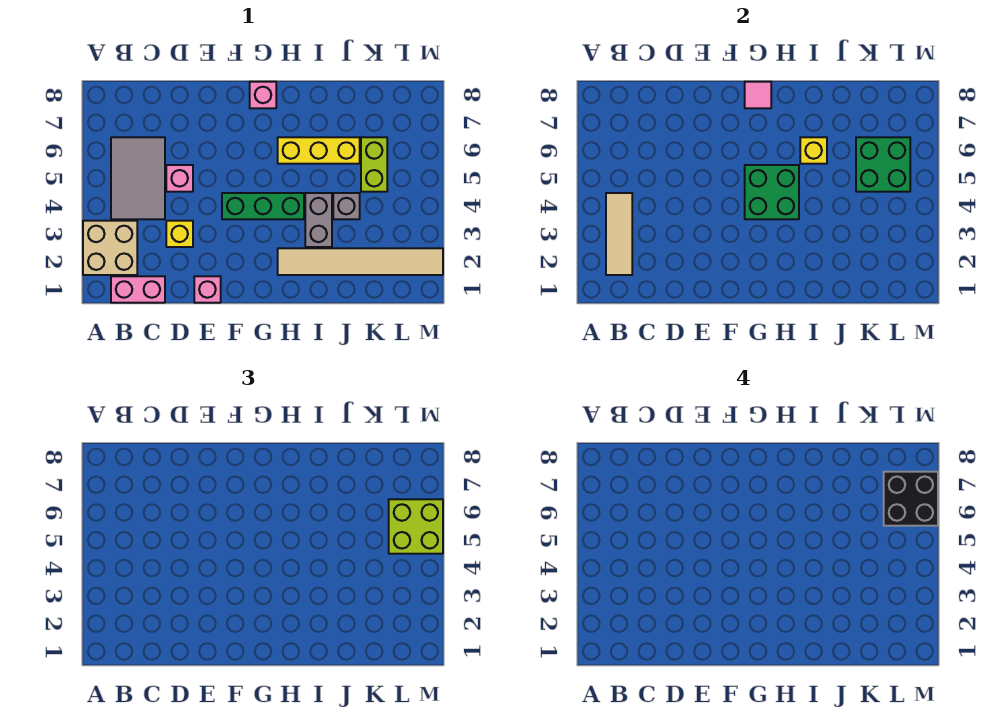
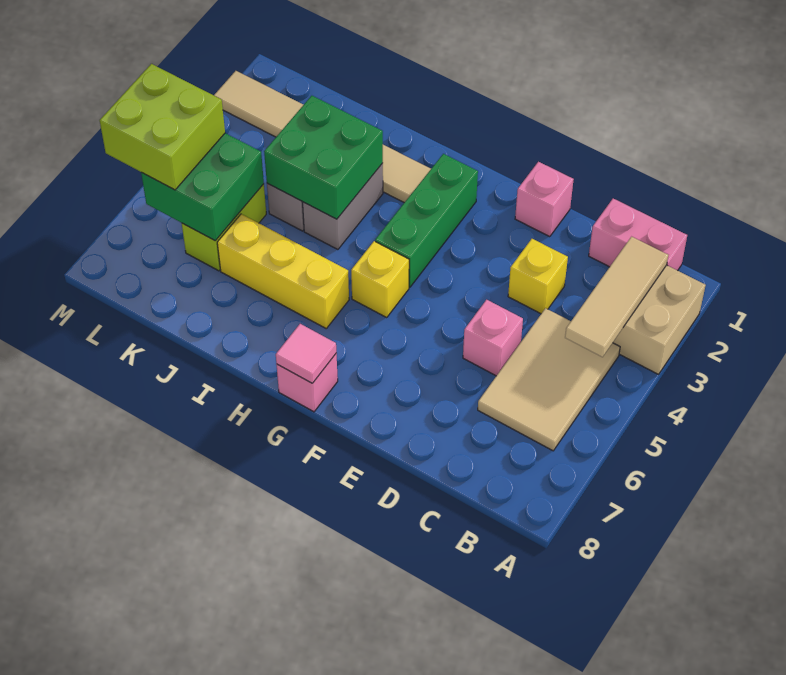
grey tile B4:C6 level 1 -> tan tile B4:C6 level 1
green brick F4:H4 level 1 -> green brick G2:G4 level 1
green brick G4:H5 level 2 -> green brick I3:J4 level 2
yellow brick I6 level 2 -> yellow brick G5 level 1
black brick L6:M7 level 4 -> none

